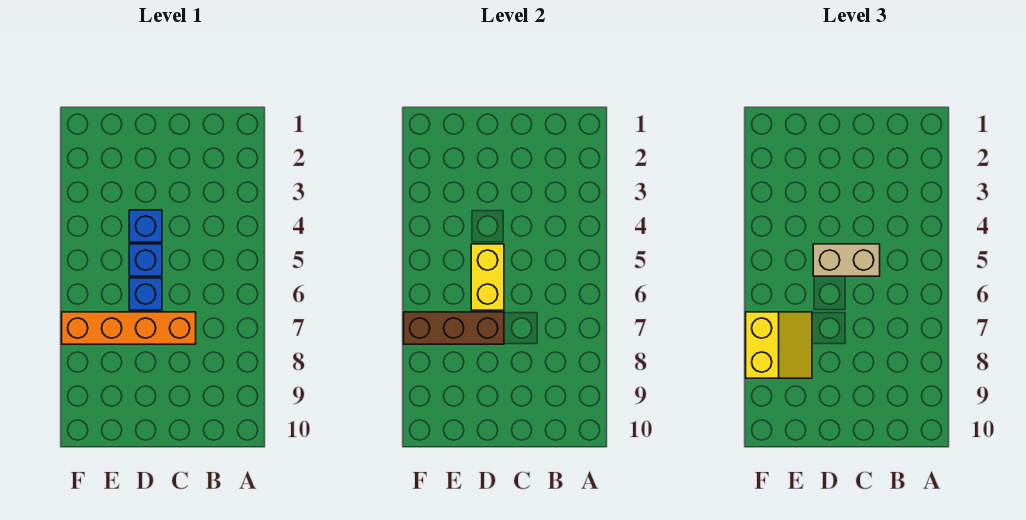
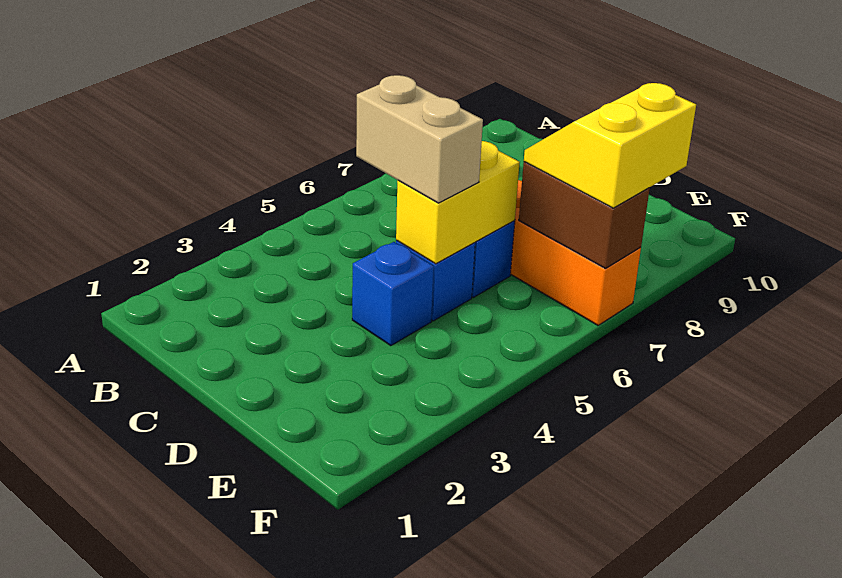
brown brick D7:F7 level 2 -> brown brick E7:F7 level 2

